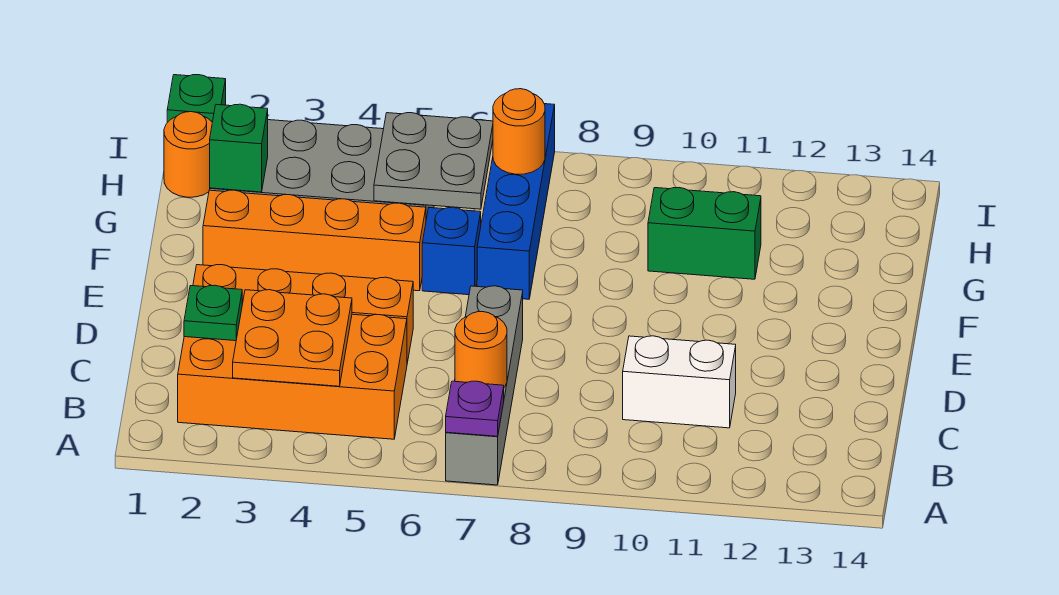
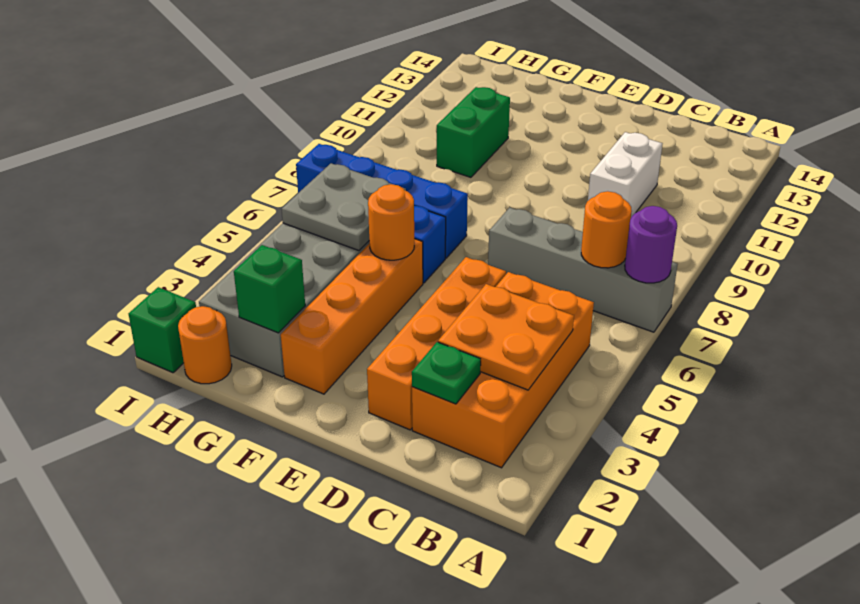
purple plate A7 level 2 -> purple round brick A7 level 2
orange round brick H7 level 2 -> orange round brick F5 level 2

